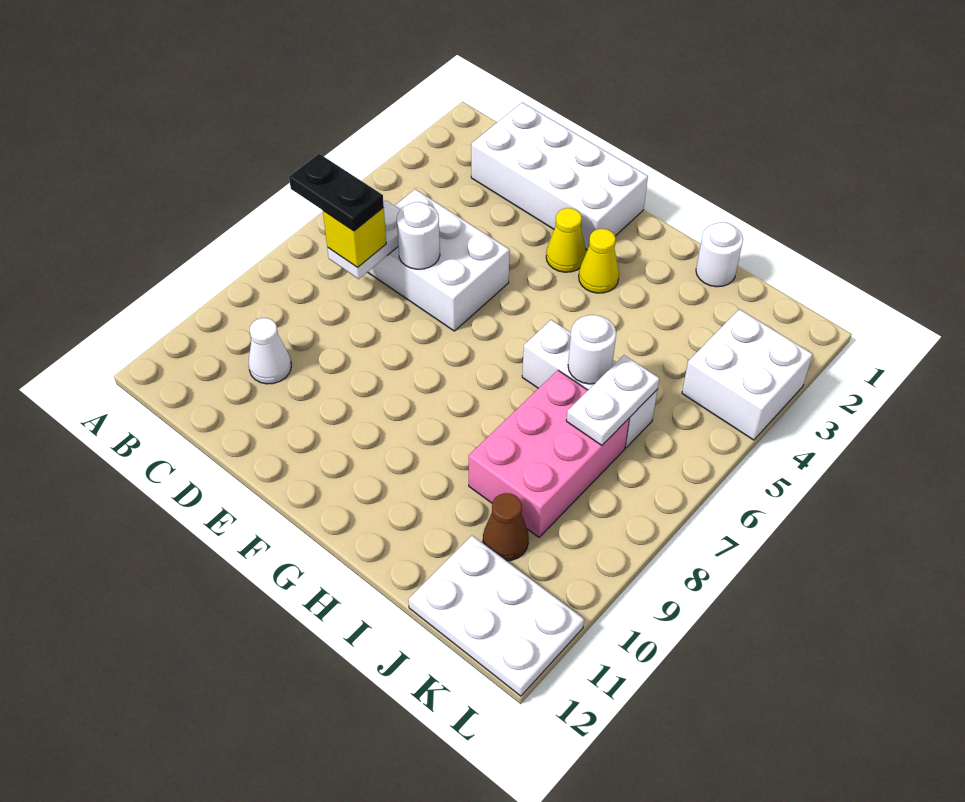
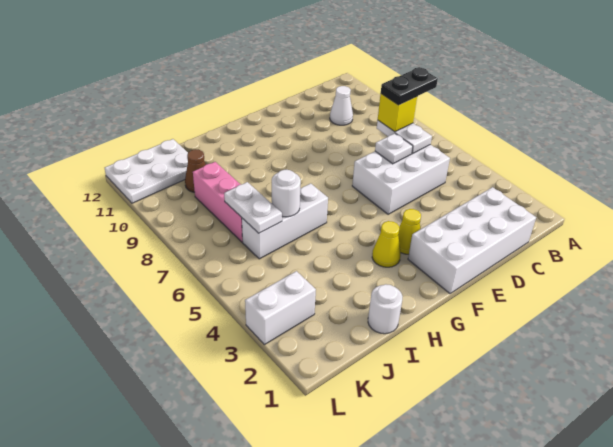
white round brick D6 level 2 -> white plate D6 level 2
pink brick I7:J9 level 1 -> pink brick J7:J9 level 1
white brick K3:L4 level 1 -> white brick K3:L3 level 1

